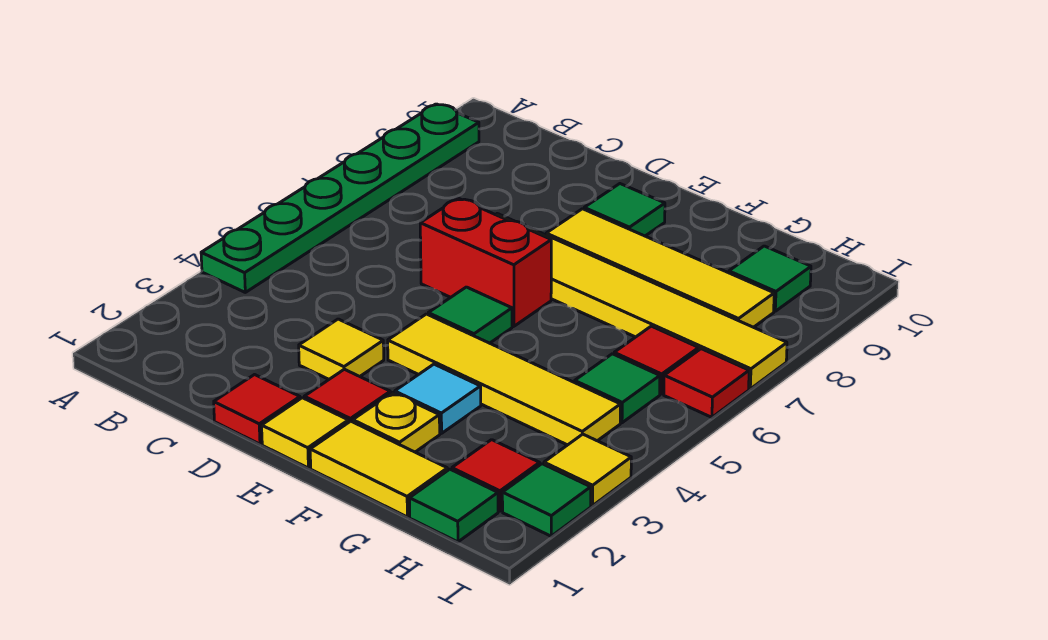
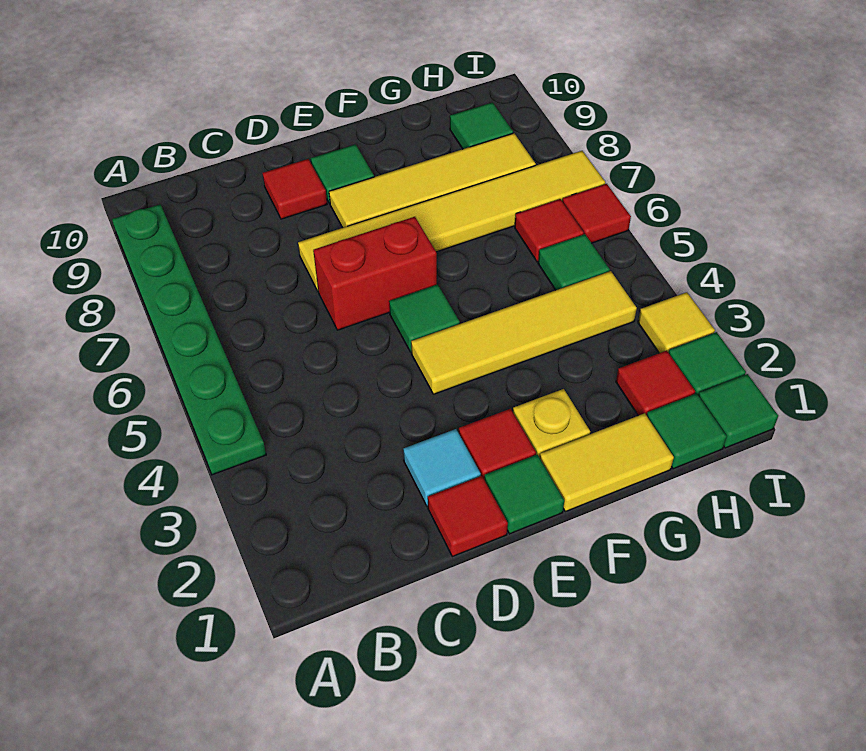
yellow tile D3 level 1 -> none
none -> red tile D9 level 1
yellow tile E1 level 1 -> green tile E1 level 1
cyan tile F3 level 1 -> cyan tile D2 level 1
none -> green tile I1 level 1

